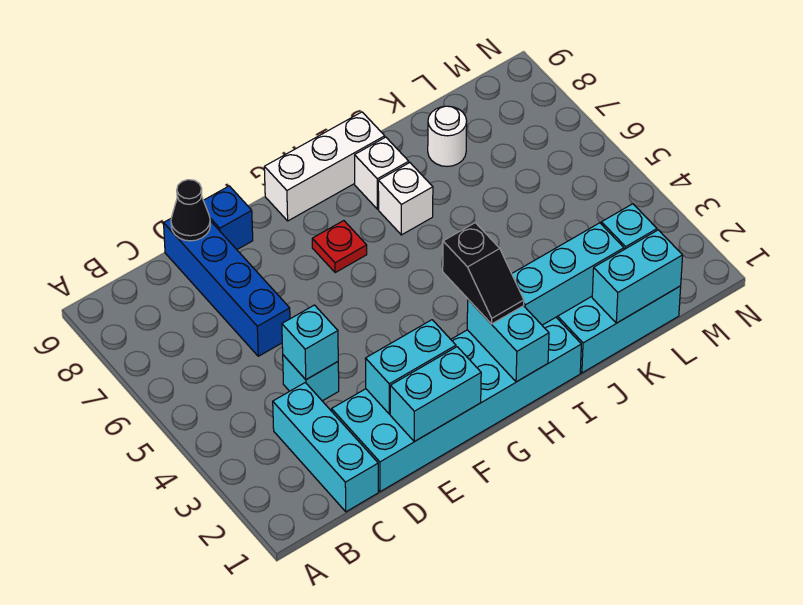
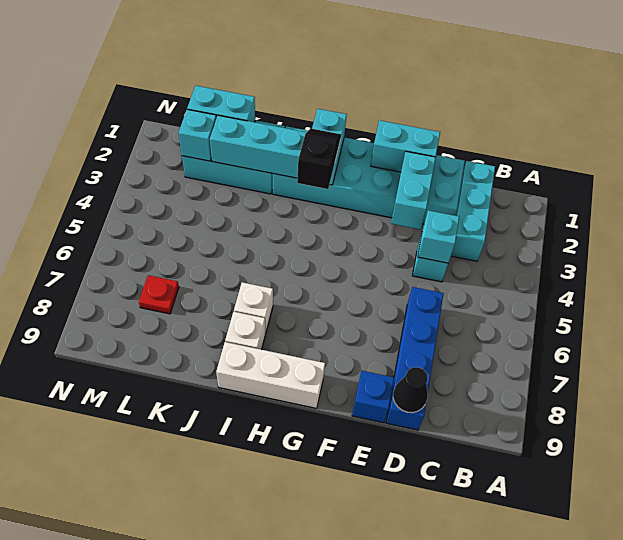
cyan brick E2:F2 level 2 -> cyan brick E2:E3 level 2
red plate G7 level 1 -> red plate L7 level 1
white round brick K8 level 1 -> none

